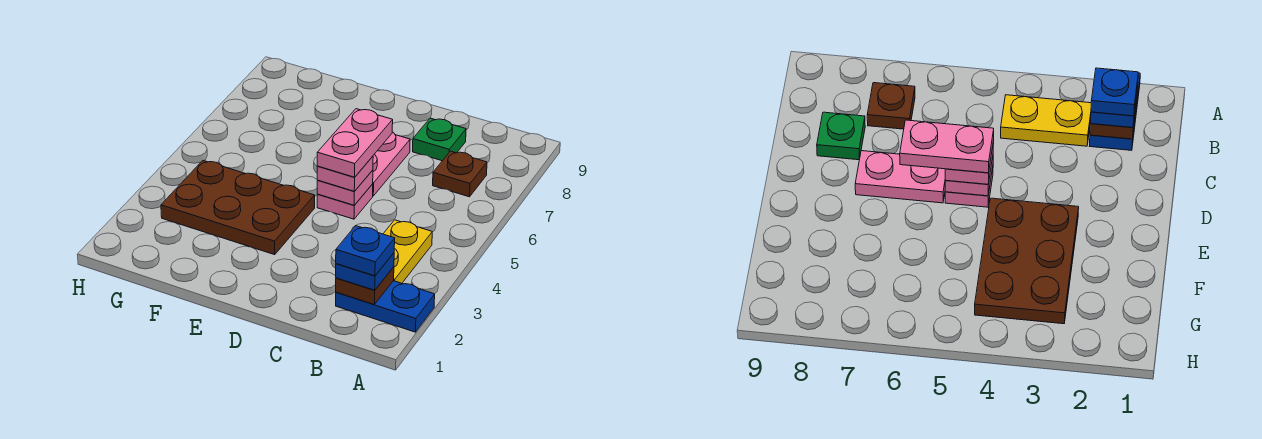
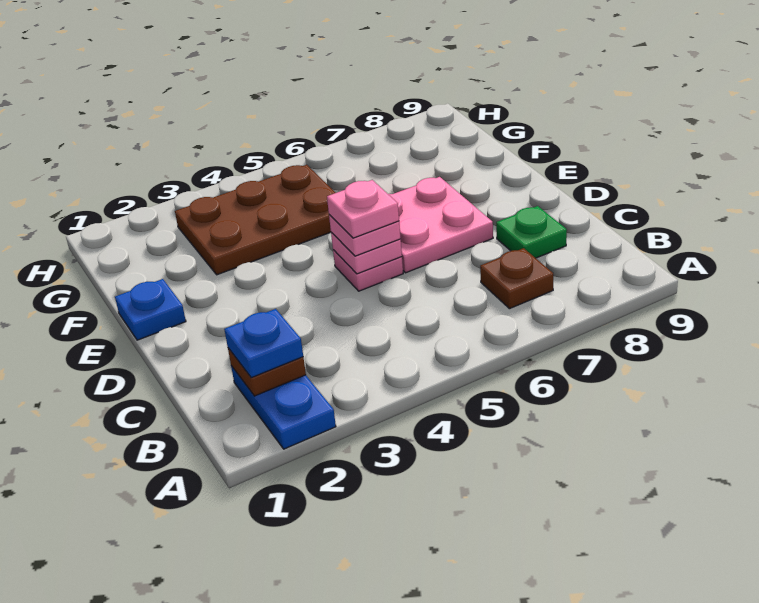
blue plate B2 level 4 -> blue plate E1 level 1
yellow plate B3:B4 level 1 -> none
pink plate D5:D6 level 4 -> pink plate D5 level 4
pink plate D6:D7 level 1 -> pink plate D6:E7 level 1
brown plate E3:G4 level 1 -> brown plate F3:G5 level 1

